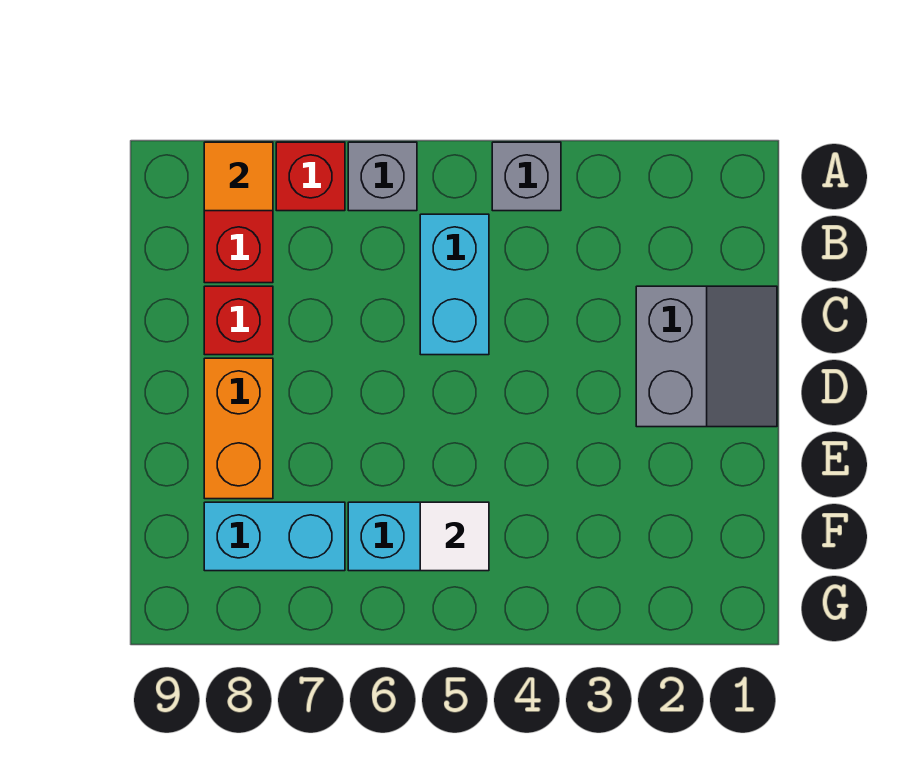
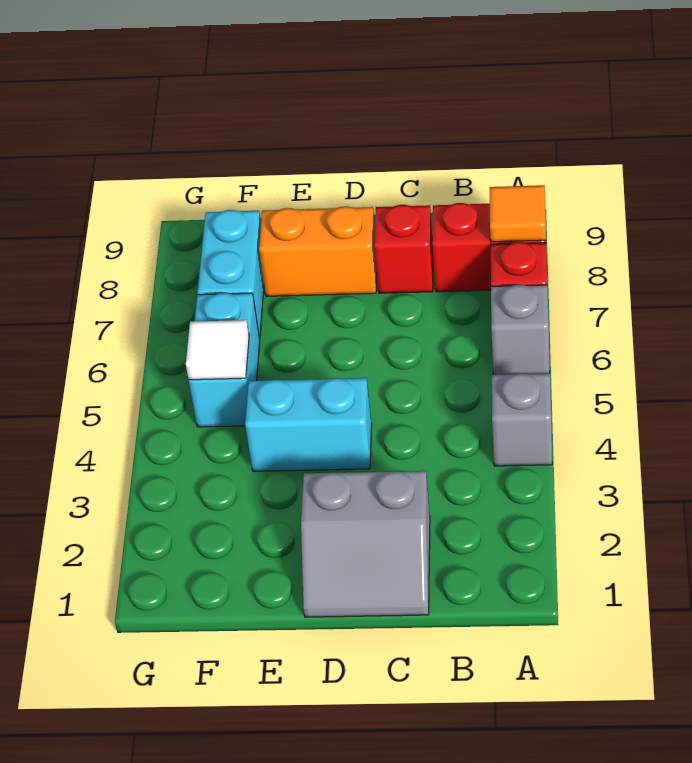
cyan brick B5:C5 level 1 -> cyan brick D4:E4 level 1

